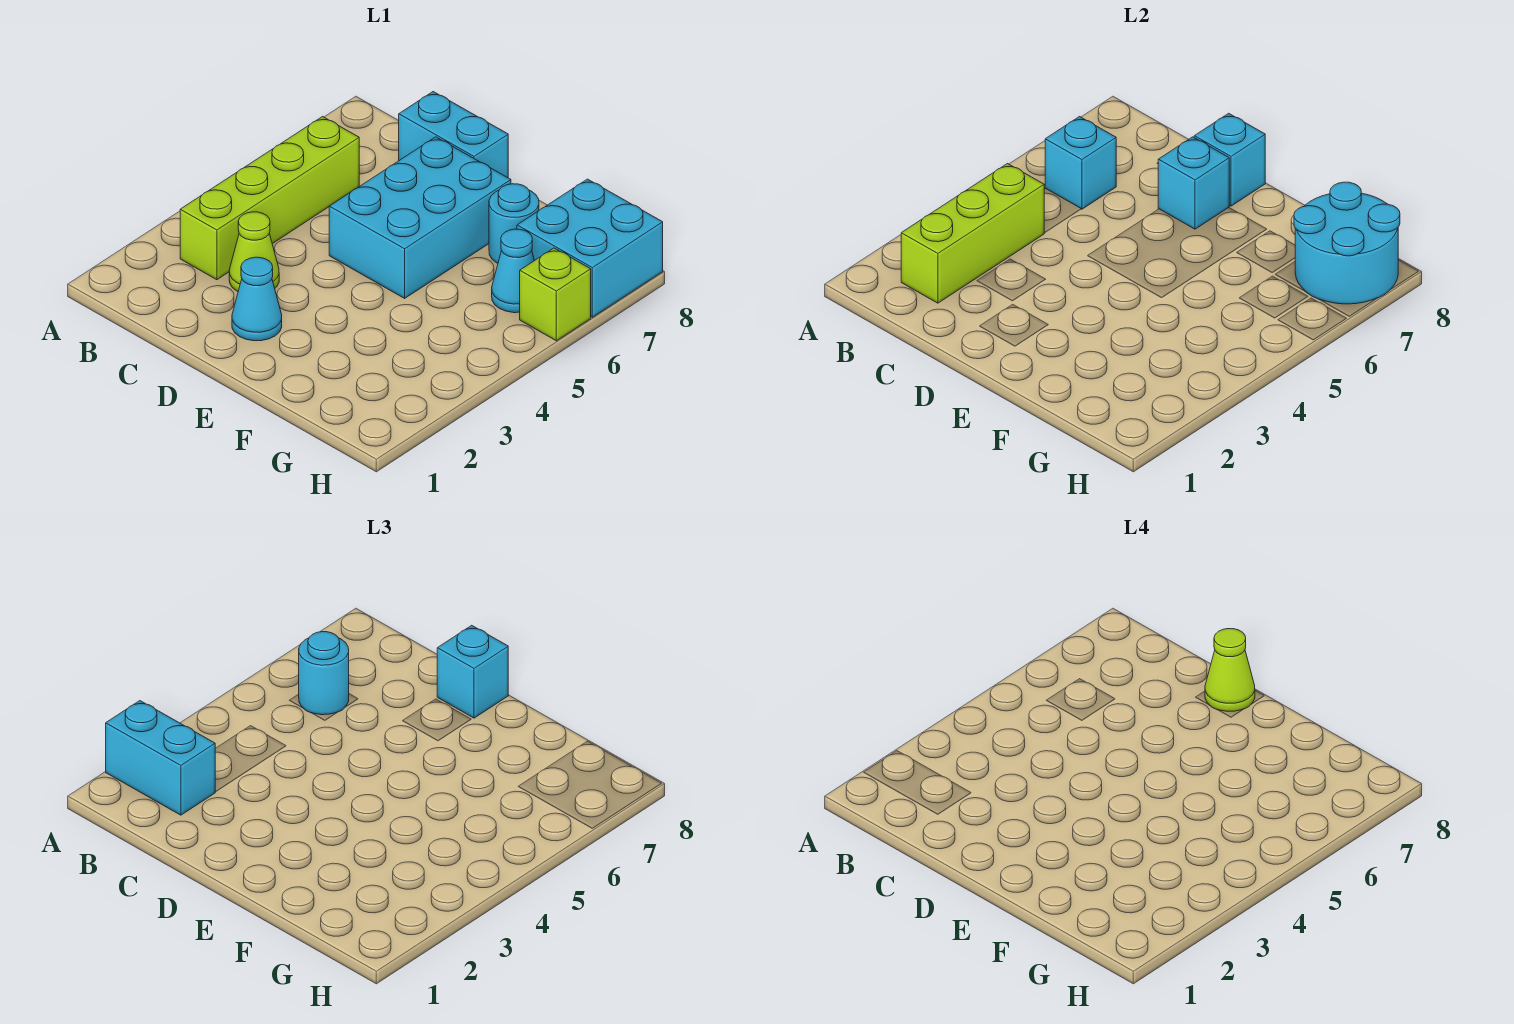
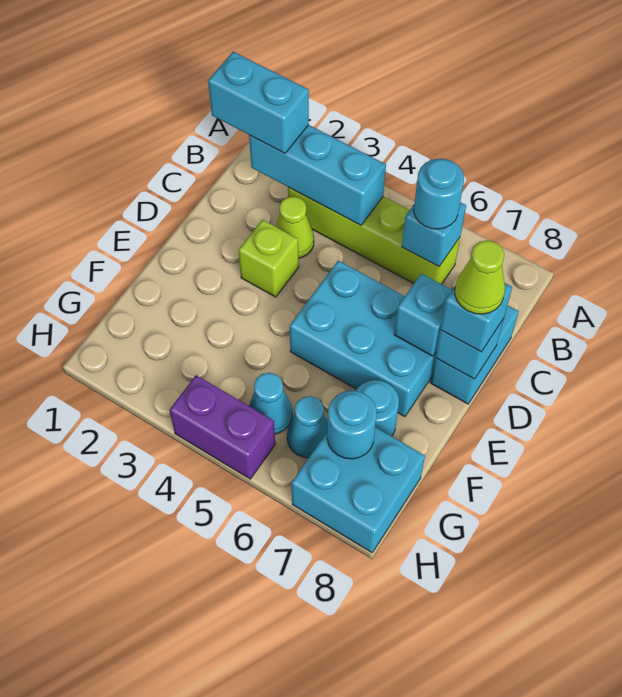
cyan brick A2:B2 level 3 -> cyan brick B1:B2 level 3
lime brick B2:B4 level 2 -> cyan brick B2:B4 level 2
cyan cone D2 level 1 -> cyan cone G5 level 1
cyan round brick G7:H8 level 2 -> cyan round brick G7 level 2
none -> purple brick H4:H5 level 1
lime brick H6 level 1 -> lime brick D3 level 1

